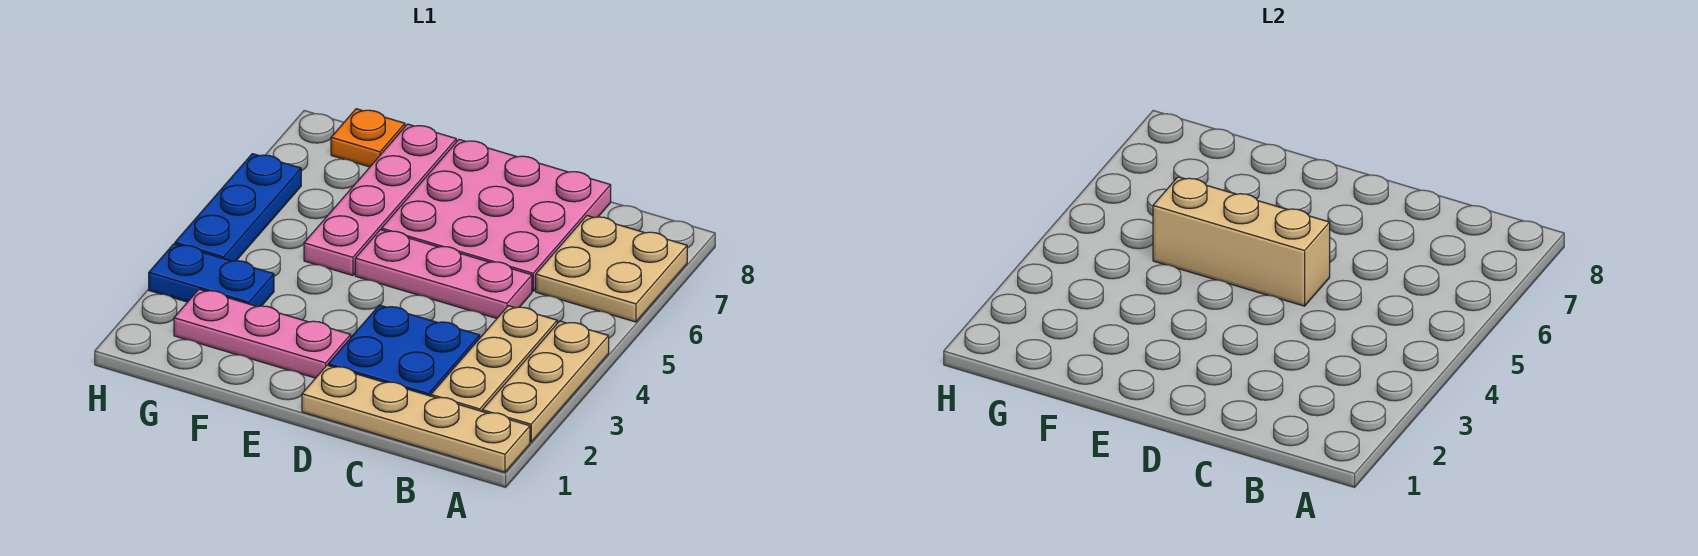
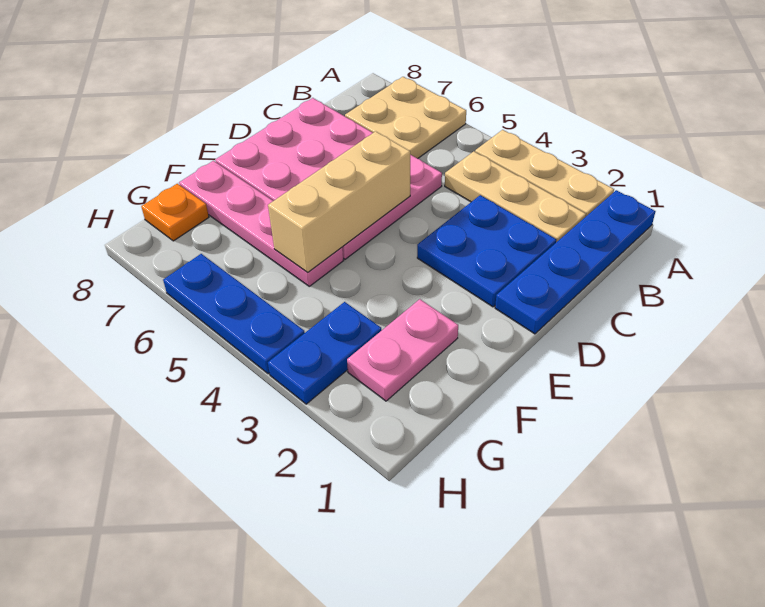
tan plate A1:D1 level 1 -> blue plate A1:D1 level 1
pink plate E2:G2 level 1 -> pink plate F2:G2 level 1

